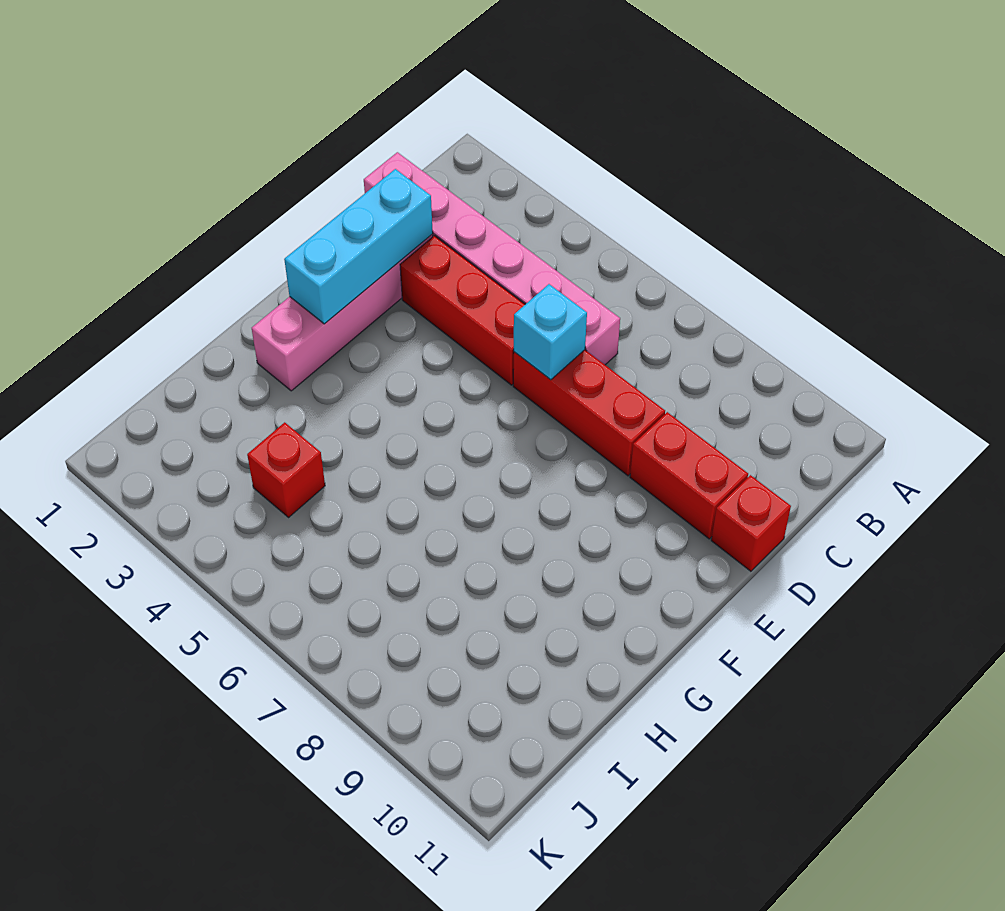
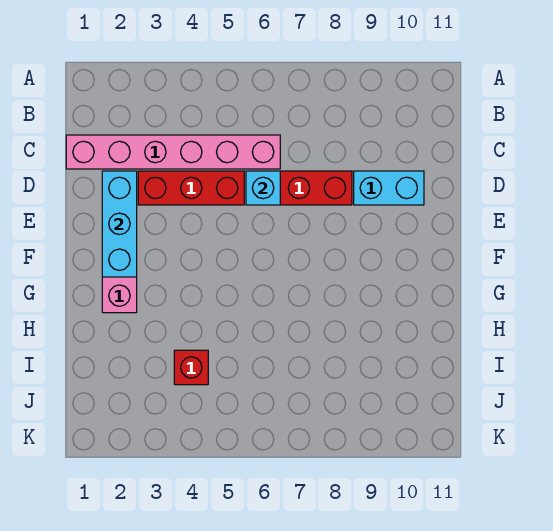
red brick D9:D10 level 1 -> cyan brick D9:D10 level 1
red brick D11 level 1 -> none

